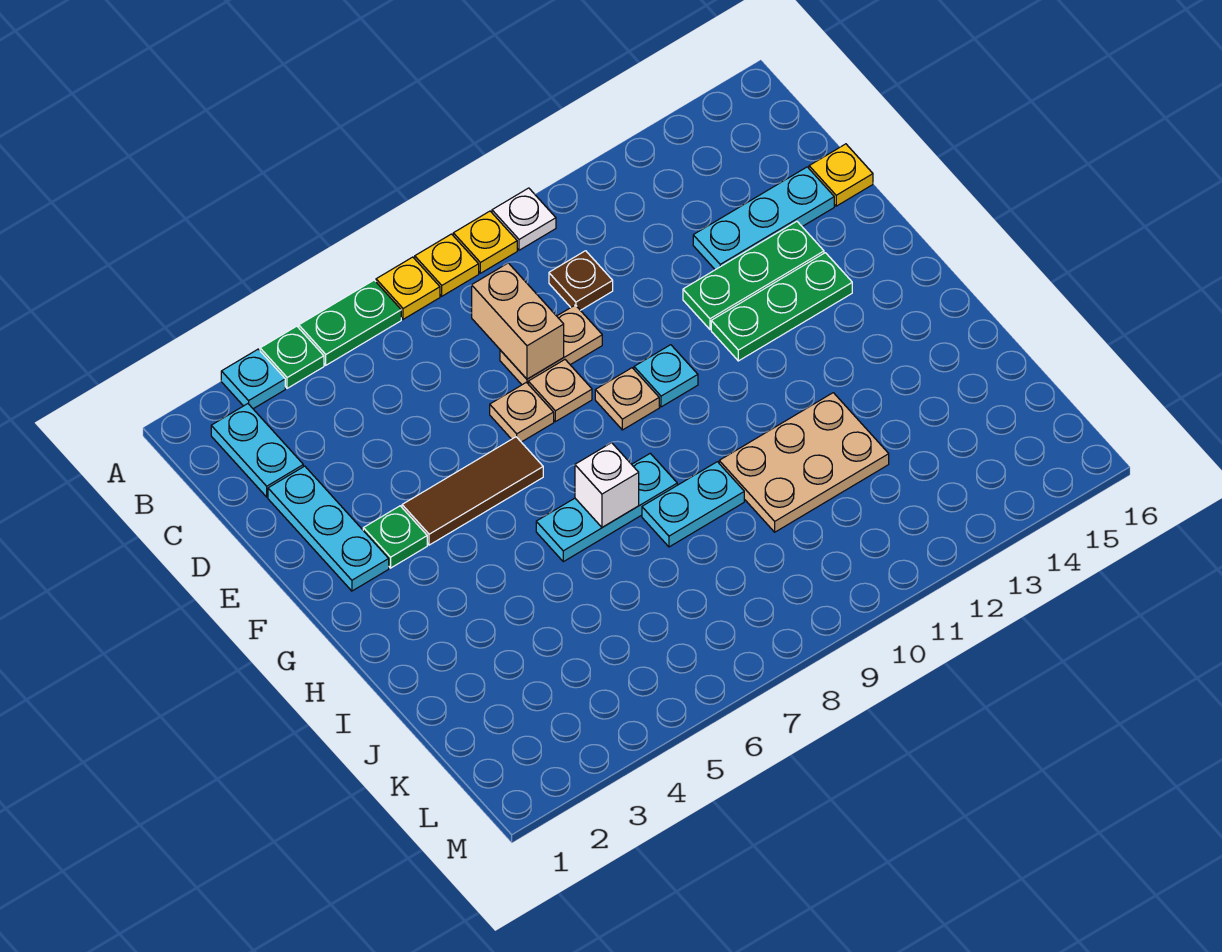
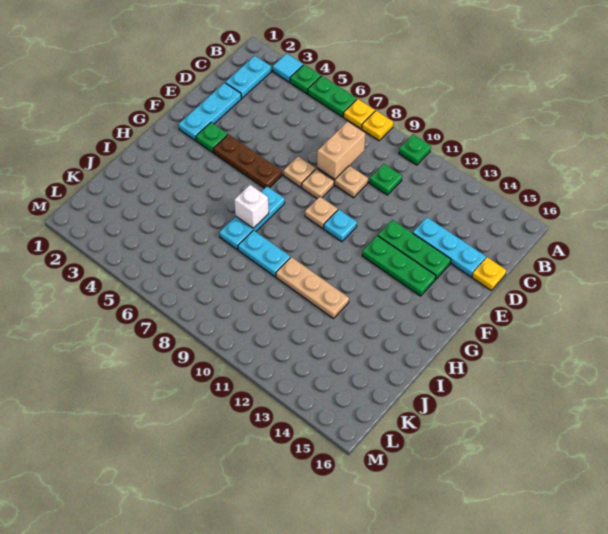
cyan plate A3 level 1 -> cyan tile A3 level 1
yellow plate A9 level 1 -> none
white plate A10 level 1 -> green plate A10 level 1
brown plate C10 level 1 -> green plate C10 level 1
brown tile F4:F6 level 1 -> brown plate F4:F6 level 1
cyan plate H6:H8 level 1 -> cyan plate G7:I7 level 1
tan plate I10:J12 level 1 -> tan plate I10:I12 level 1

